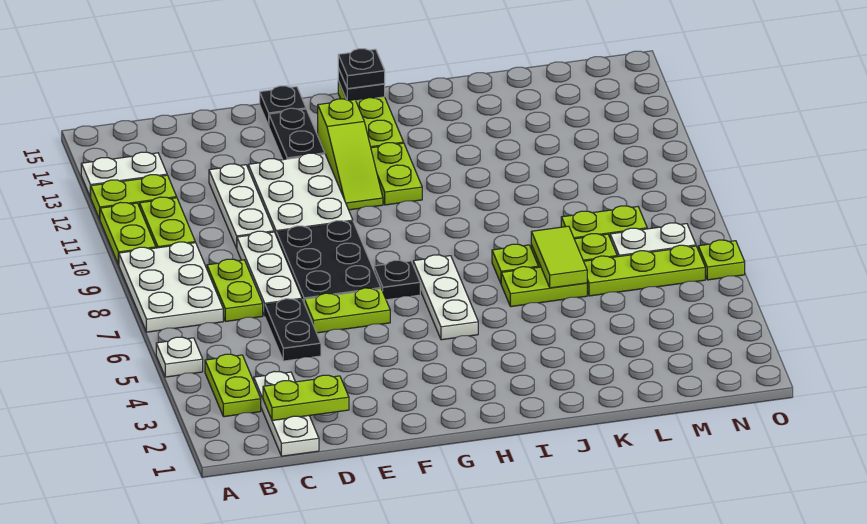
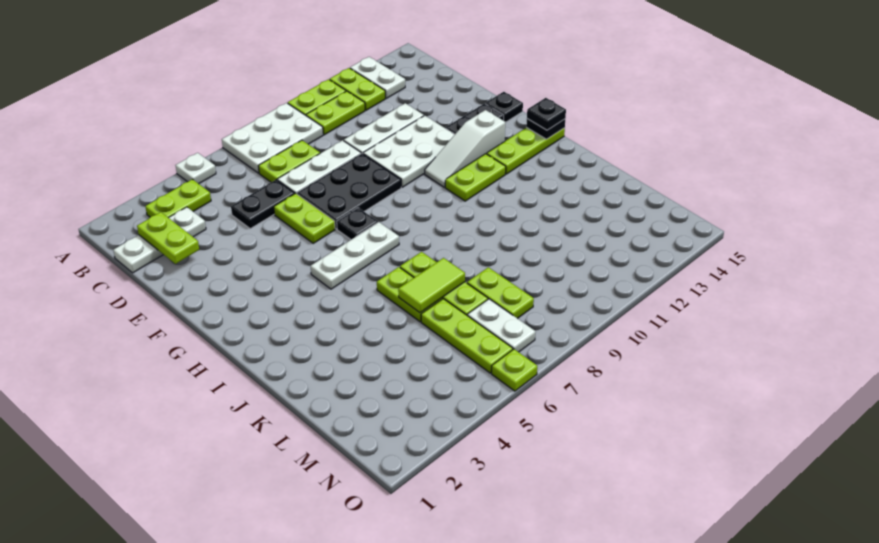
lime slope G11:G13 level 1 top 13 -> white slope G11:G13 level 1 top 13

